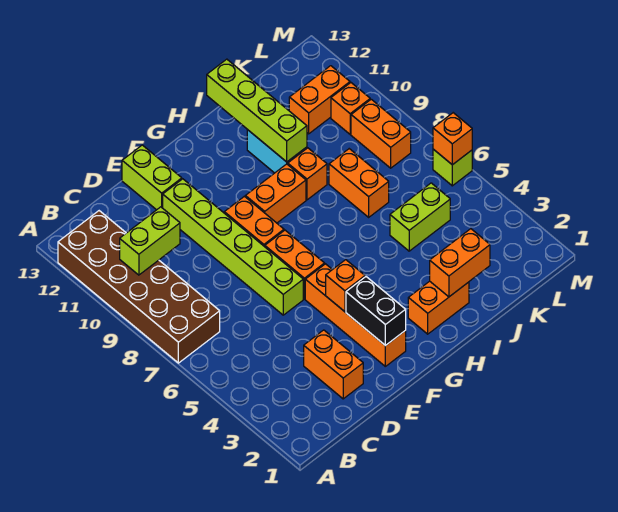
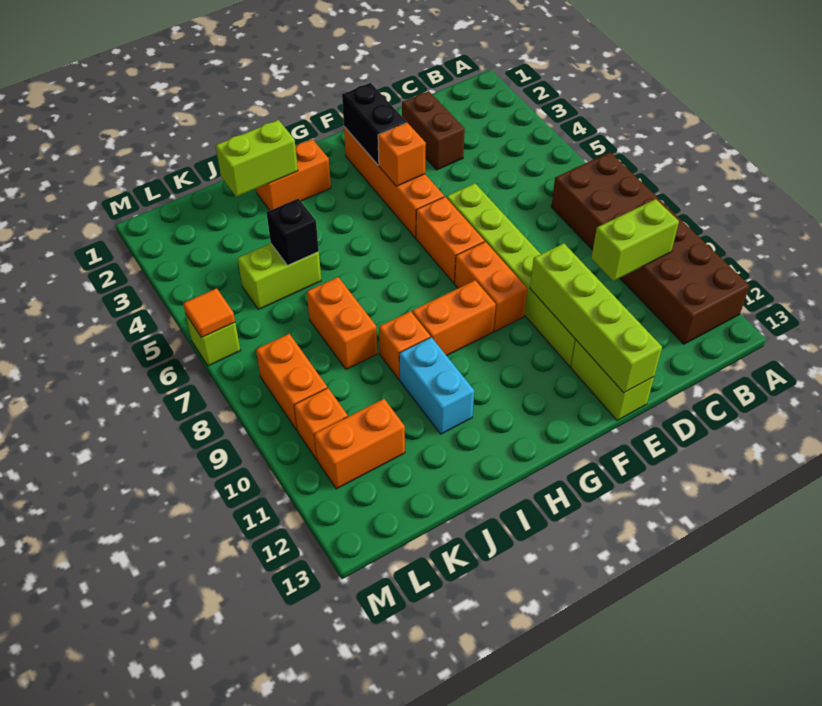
orange brick D2:D3 level 1 -> brown brick D2:D3 level 1
orange brick I2:J2 level 2 -> lime brick I2:J2 level 2
lime brick I10:I13 level 2 -> lime brick E10:E13 level 2
none -> black brick J5 level 2
orange brick M6 level 2 -> orange tile M6 level 2

